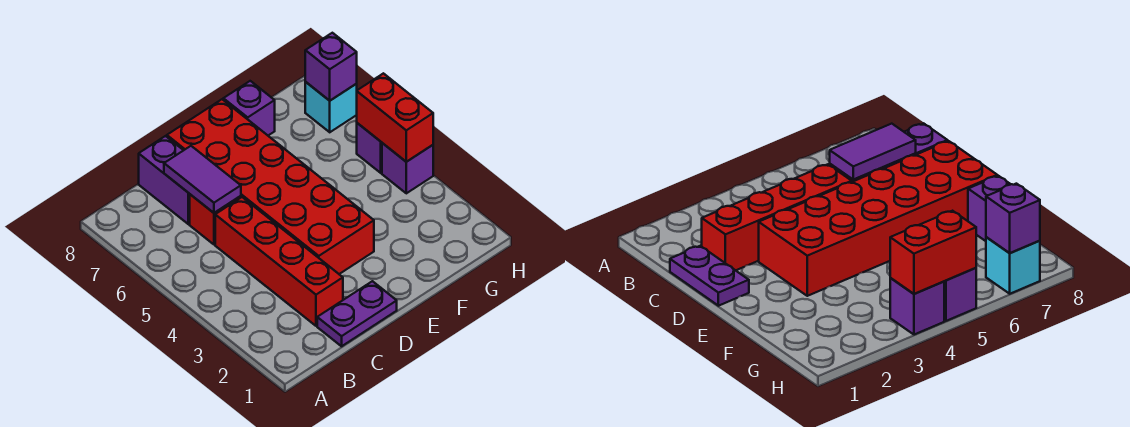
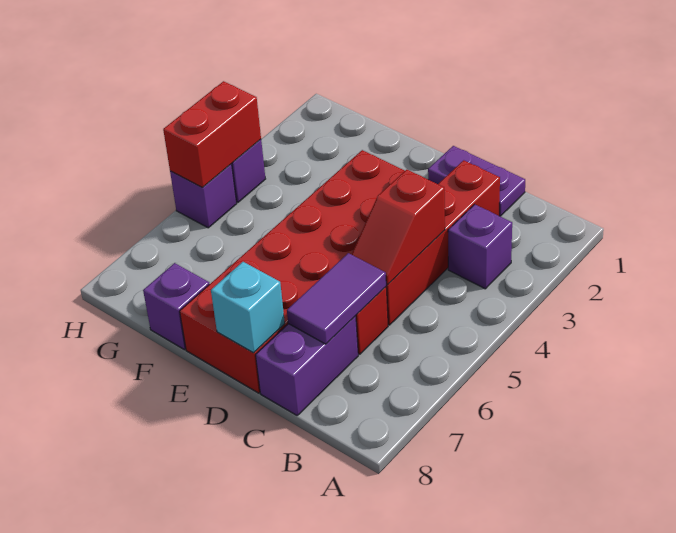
none -> red slope C4:C5 level 2 top 4
cyan brick H7 level 1 -> cyan brick D8 level 2
purple brick H7 level 2 -> purple brick B3 level 1

